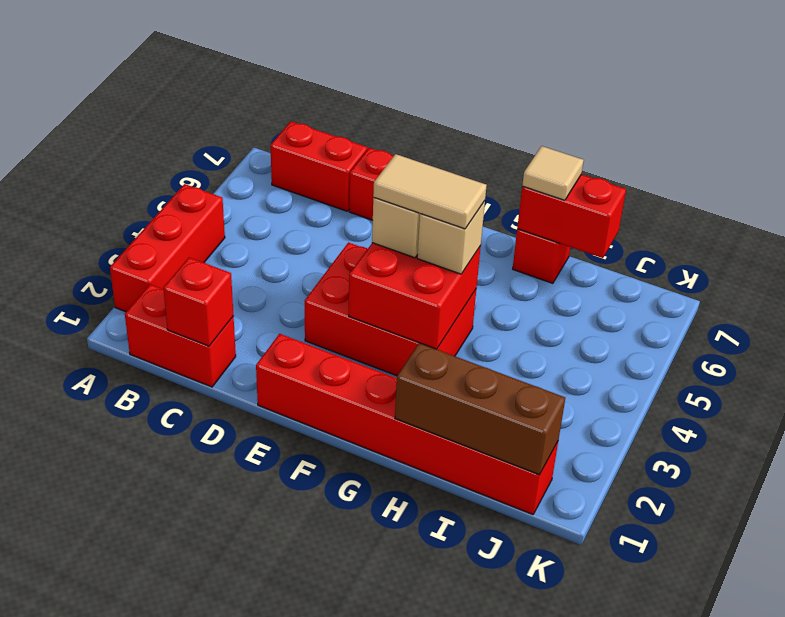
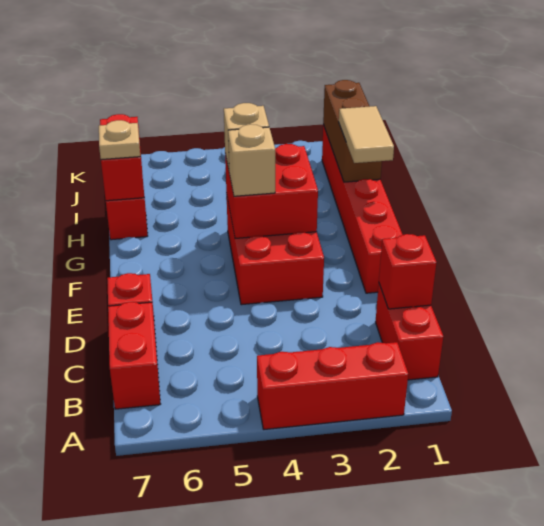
tan tile F4:G4 level 4 -> tan tile G1:H1 level 3
tan tile H7 level 3 -> tan plate H7 level 3

